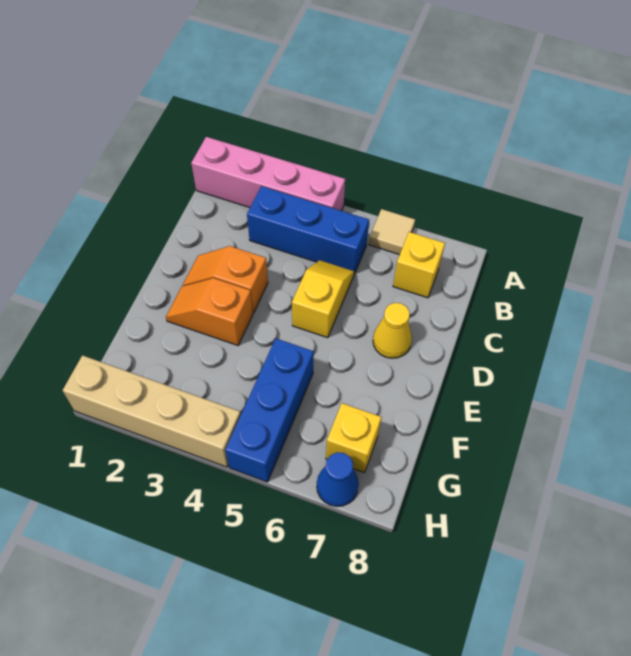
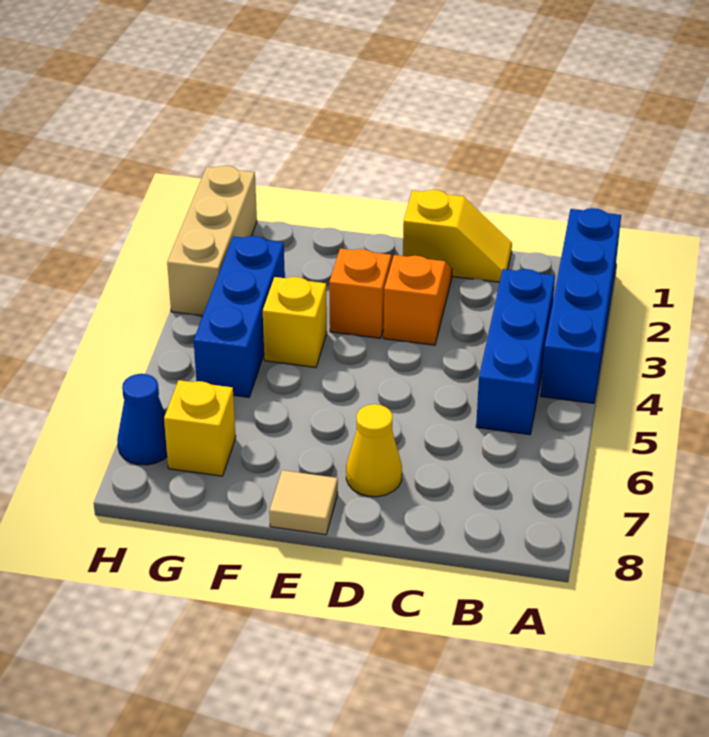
pink brick A1:A4 level 1 -> blue brick A1:A4 level 1
tan tile A6 level 1 -> tan tile E8 level 1
yellow brick B7 level 1 -> yellow brick F4 level 1
yellow slope C5:D5 level 1 top D -> yellow slope C1:D1 level 1 top D
blue brick F5:H5 level 1 -> blue brick G3:G5 level 1
tan brick H1:H4 level 1 -> tan brick H1:H3 level 1

